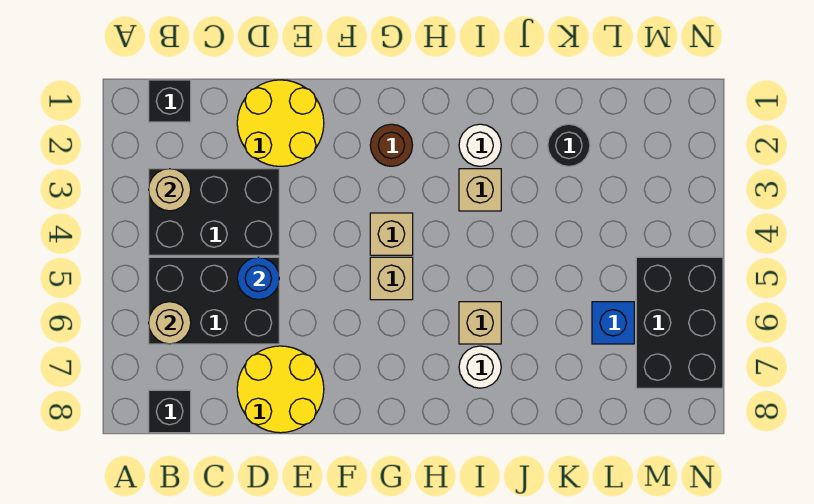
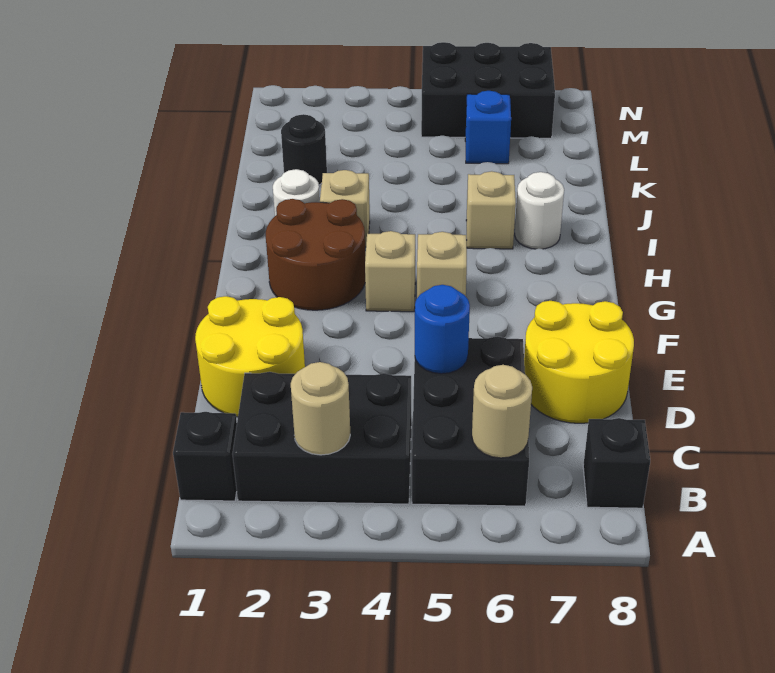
black brick B3:D4 level 1 -> black brick B2:C4 level 1
brown round brick G2 level 1 -> brown round brick G2:H3 level 1

